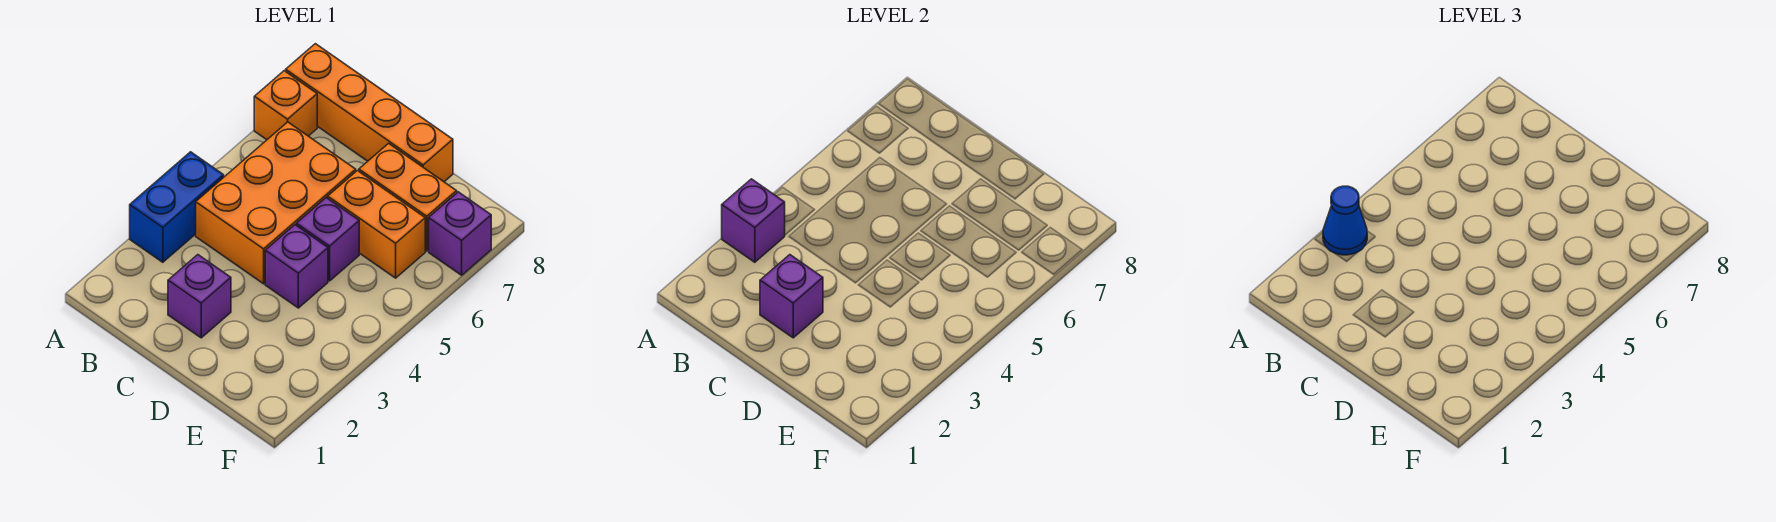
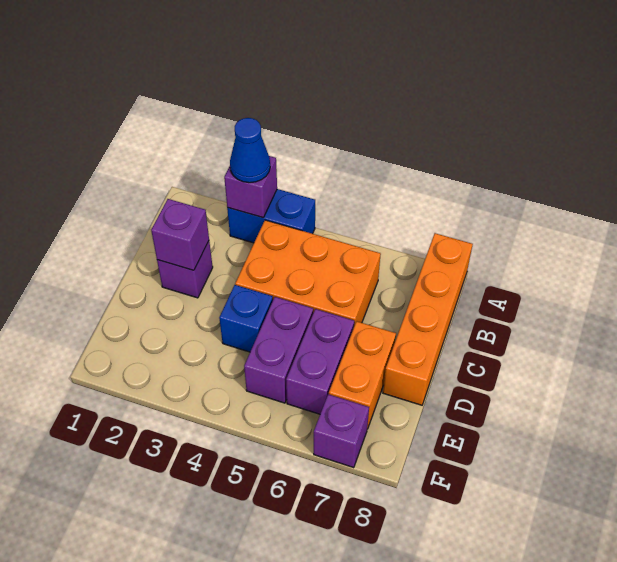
orange brick A7 level 1 -> none
purple brick D4 level 1 -> blue brick D4 level 1
purple brick D5 level 1 -> purple brick D5:E5 level 1
orange brick D6:E6 level 1 -> purple brick D6:E6 level 1

